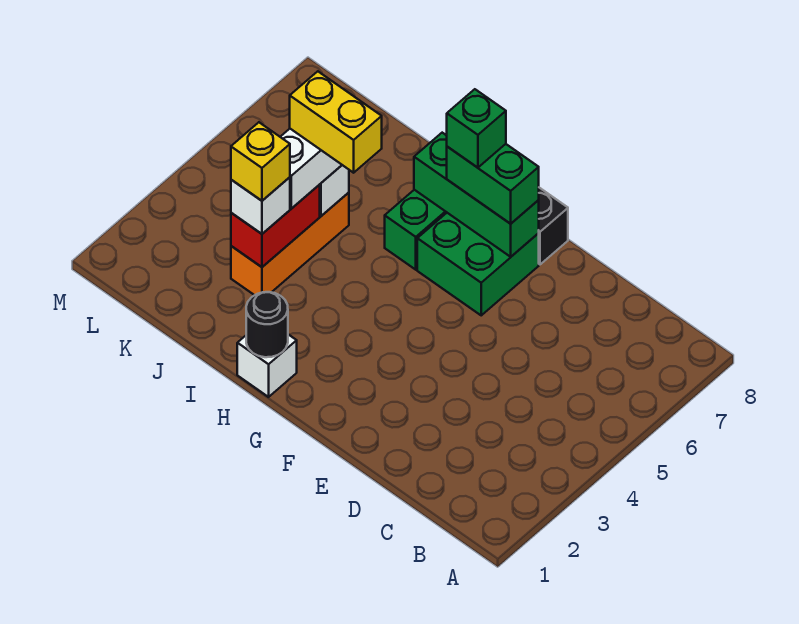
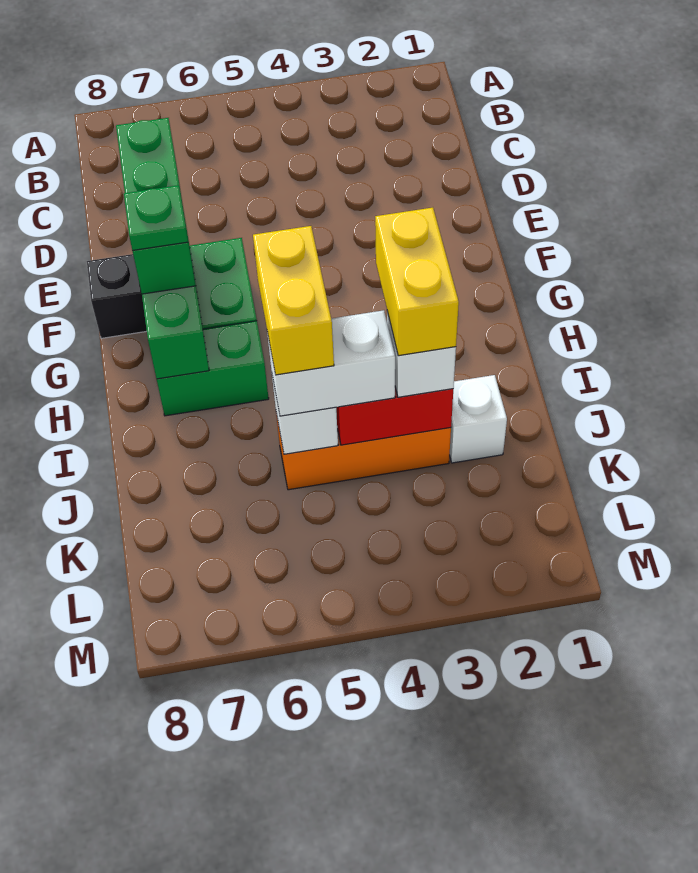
green brick F7:G7 level 3 -> green brick E7:G7 level 3
green brick G7 level 4 -> green plate G7 level 4
white brick H1 level 1 -> white brick J2 level 1
black round brick H1 level 2 -> none
yellow brick J3 level 4 -> yellow brick I3:J3 level 4

